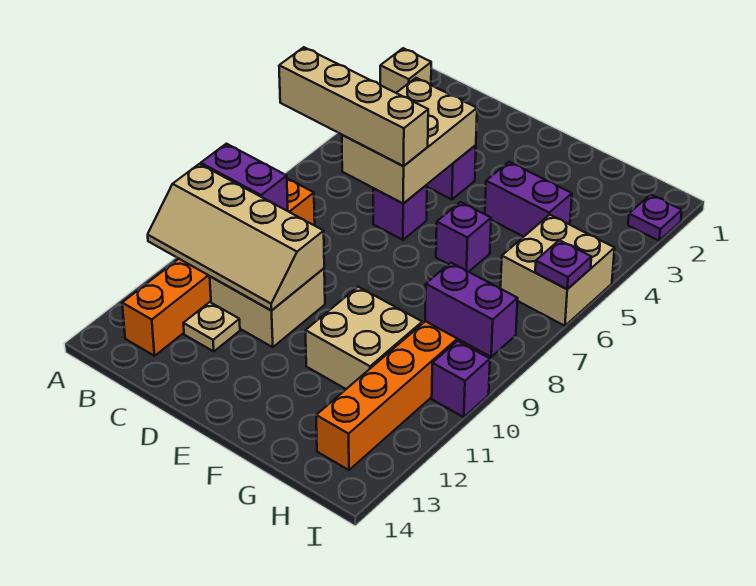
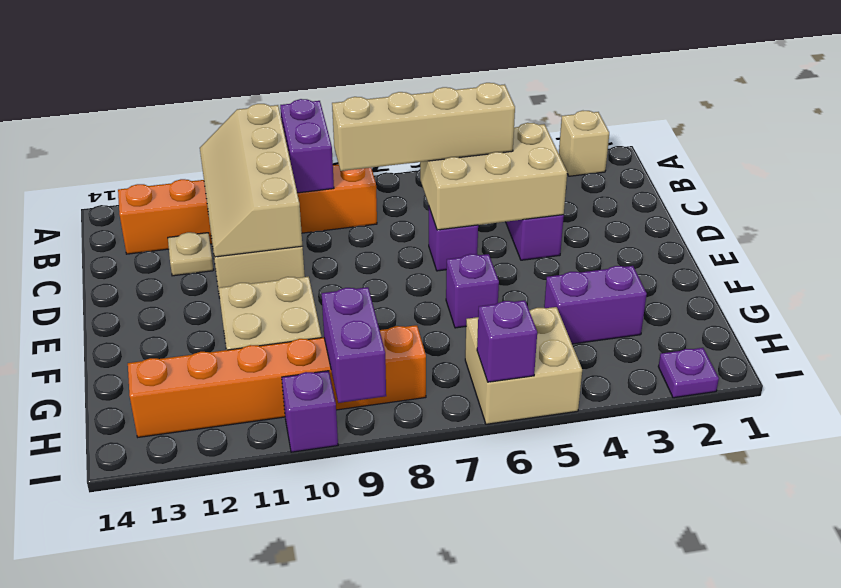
tan brick A6:D6 level 3 -> tan brick C5:C8 level 3
purple brick F4:G4 level 1 -> purple brick G3:G4 level 1
purple plate I6 level 2 -> purple brick I6 level 2

